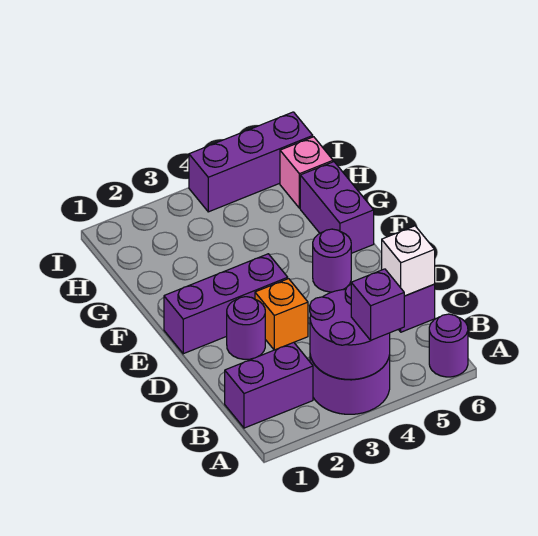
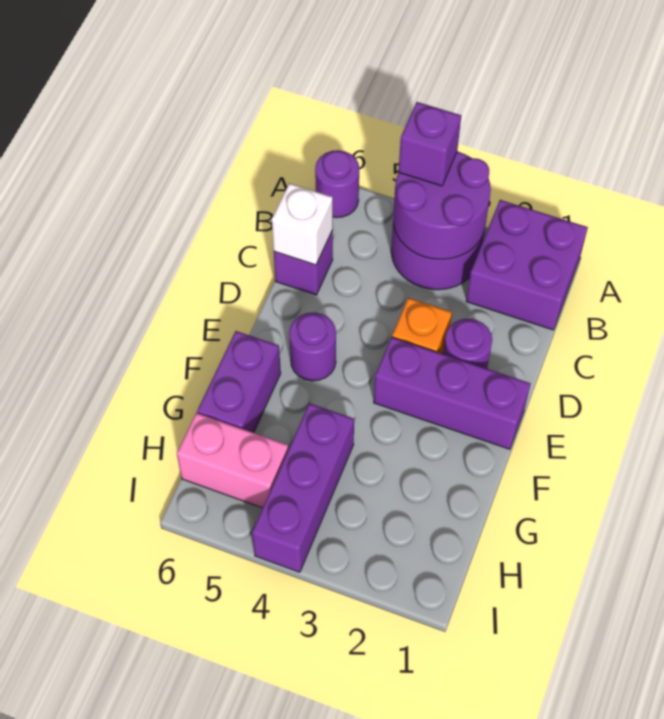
purple brick B1:B2 level 1 -> purple brick A1:B2 level 1
pink brick H6 level 1 -> pink brick H5:H6 level 1
purple brick I4:I6 level 1 -> purple brick G4:I4 level 1

